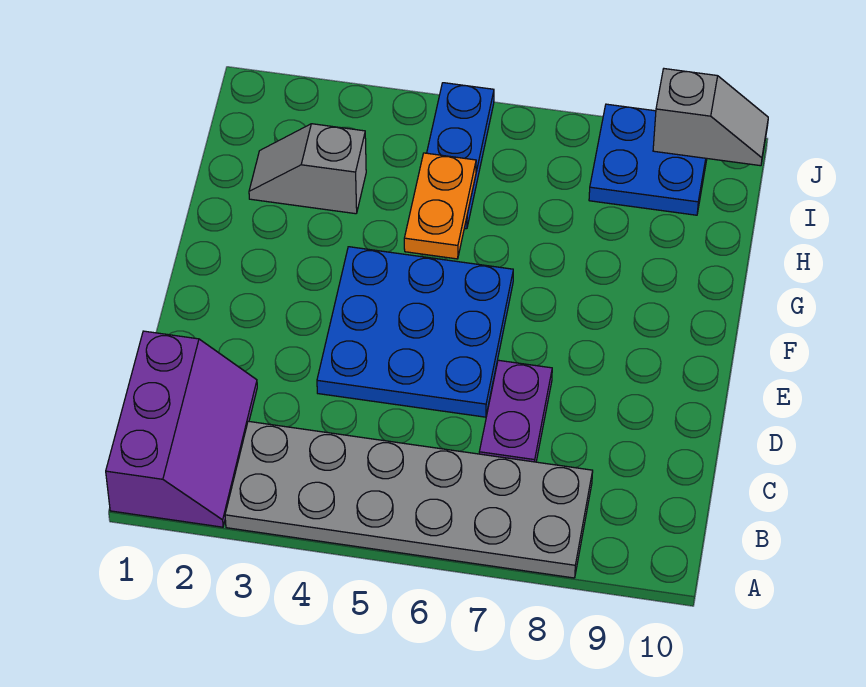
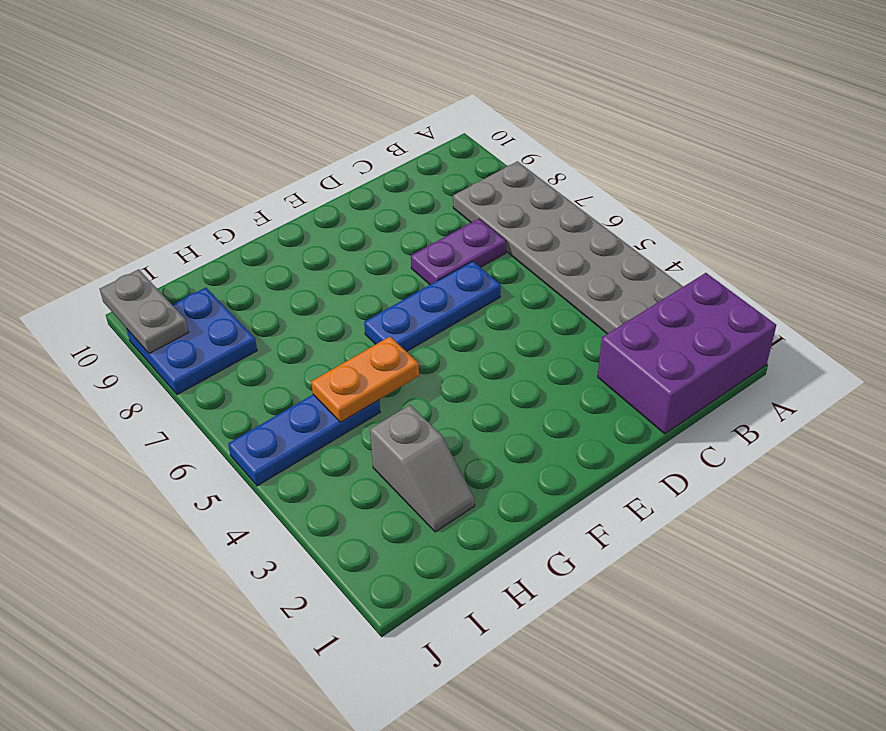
purple slope A1:C2 level 1 top 1 -> purple brick A1:C2 level 1
blue plate D4:F6 level 1 -> blue plate D6:F6 level 1
grey slope J9:J10 level 2 top 9 -> grey plate J9:J10 level 2

